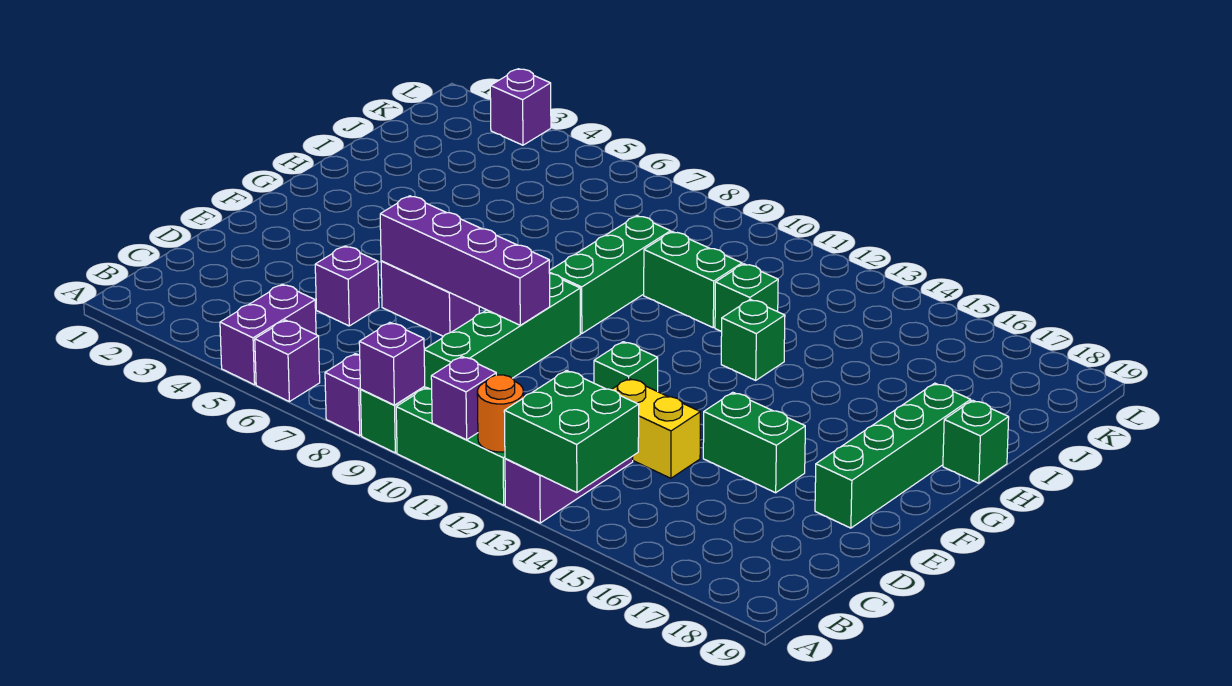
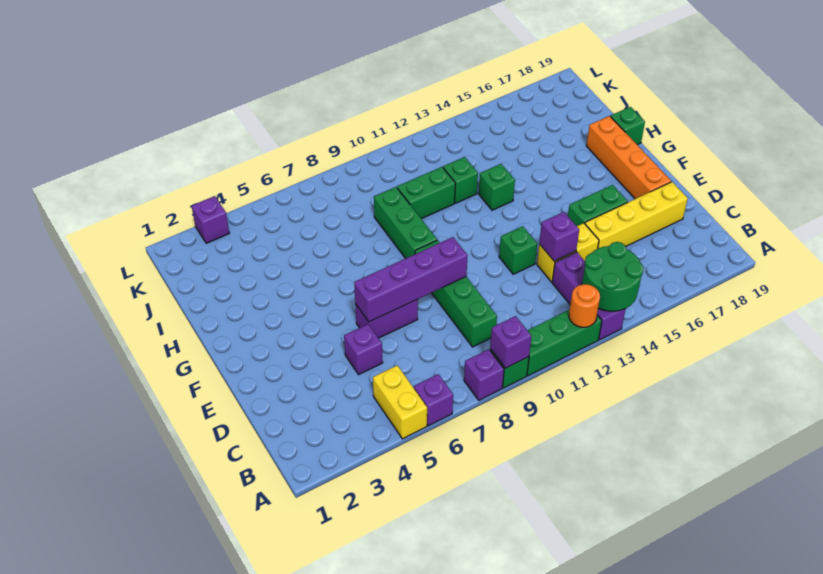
purple brick A5:B5 level 1 -> yellow brick A5:B5 level 1
purple brick A11 level 2 -> purple brick D13 level 2
green brick A13:B14 level 2 -> green round brick A13:B14 level 2
none -> yellow brick D15:D18 level 1
green brick E18:H18 level 1 -> orange brick E18:H18 level 1

